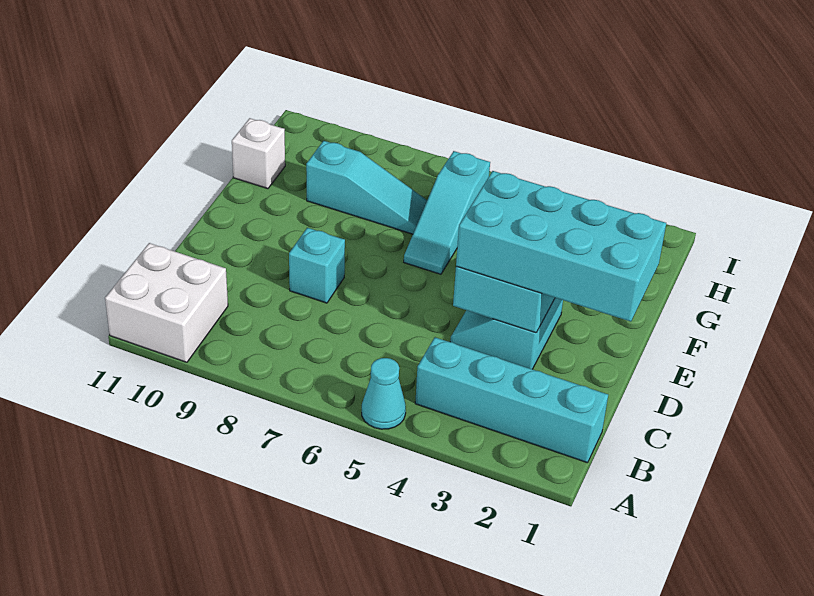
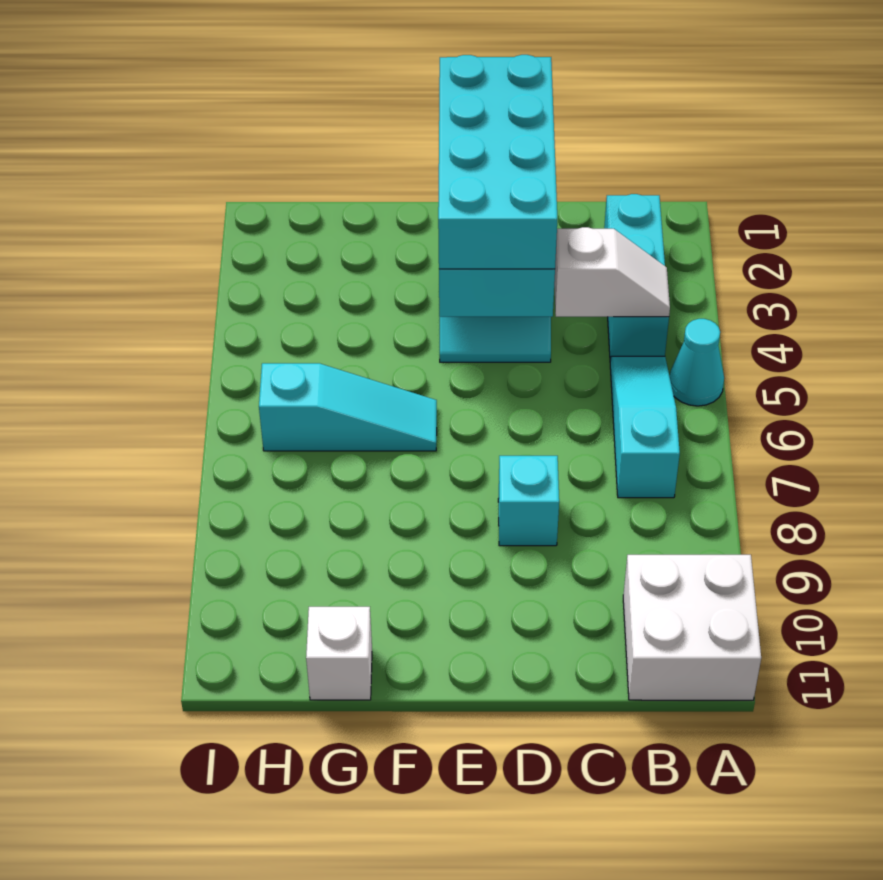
cyan brick B1:B4 level 1 -> cyan brick B2:B4 level 1
none -> white slope B4:C4 level 2 top C
cyan slope G7:G9 level 1 top 9 -> cyan slope B5:B7 level 1 top 7

